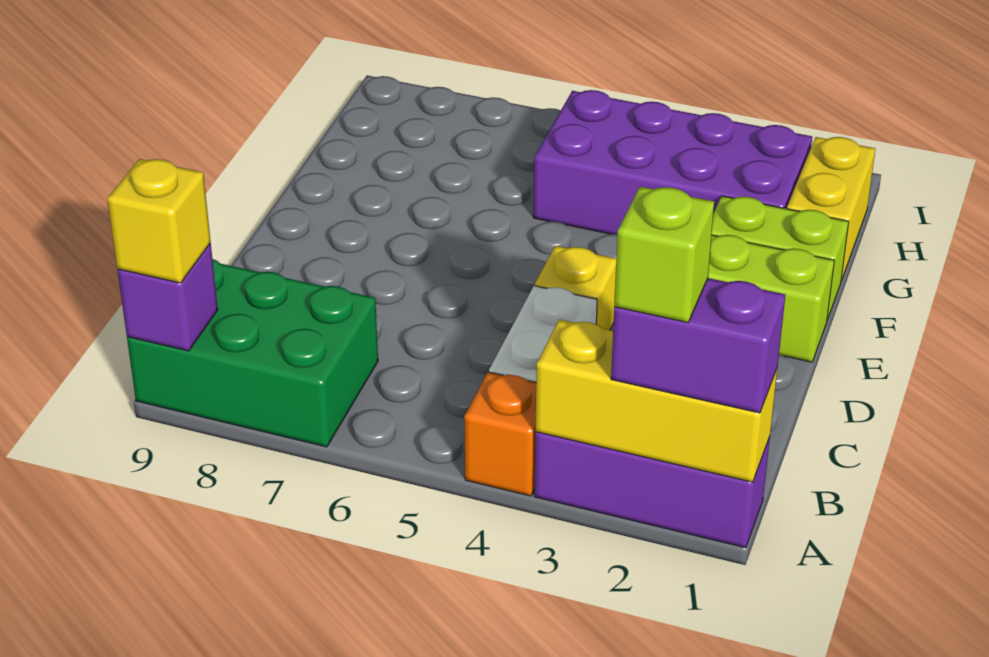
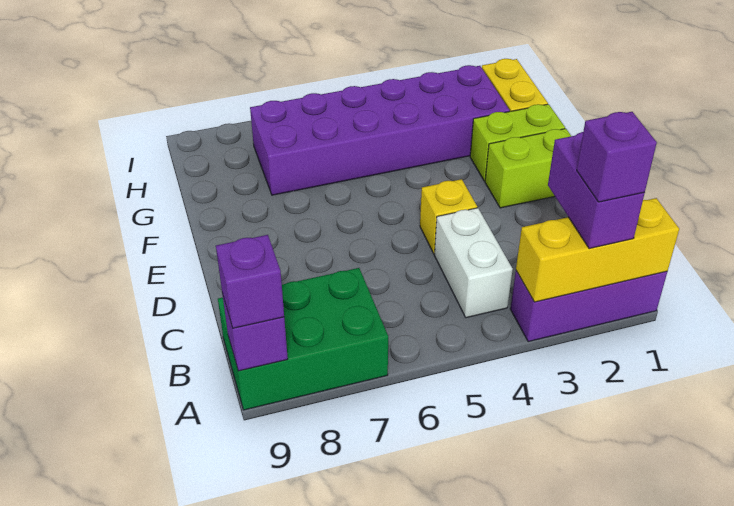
purple brick A1:A2 level 3 -> purple brick A2:B2 level 3
lime brick A2 level 4 -> purple brick A2 level 4
orange brick A4 level 1 -> none
yellow brick A9 level 3 -> purple brick A9 level 3
purple brick G2:H5 level 1 -> purple brick G2:H7 level 1

